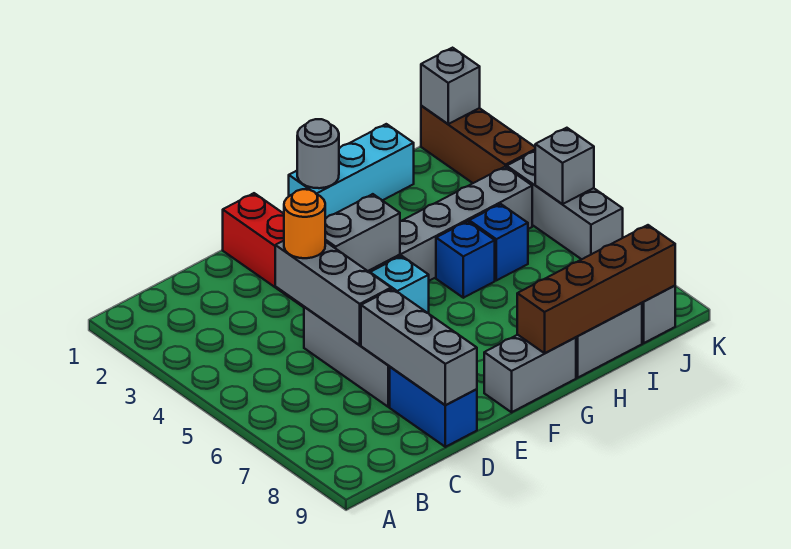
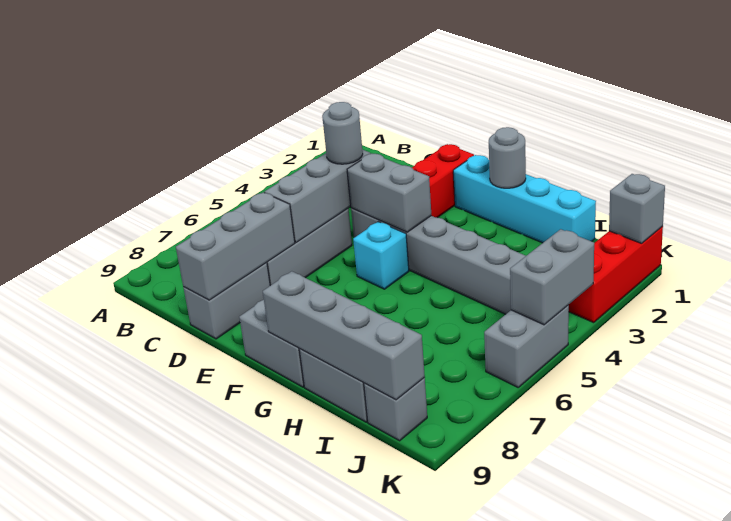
orange round brick D4 level 3 -> grey round brick D4 level 3
blue brick D8:D9 level 1 -> grey brick D8:D9 level 1
cyan brick G1:I1 level 1 -> cyan brick F1:I1 level 1
brown brick G9:J9 level 2 -> grey brick G9:J9 level 2
blue brick H5 level 1 -> none
blue brick I5 level 1 -> none
brown brick K1:K3 level 1 -> red brick K1:K3 level 1
grey brick K4:K6 level 1 -> grey brick K5:K6 level 1
grey brick K5 level 2 -> grey brick K4:K5 level 2

